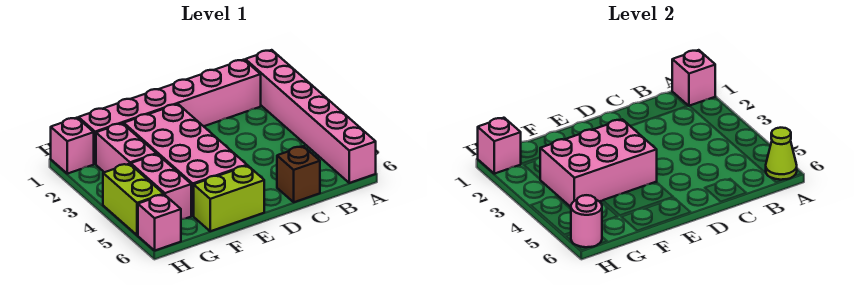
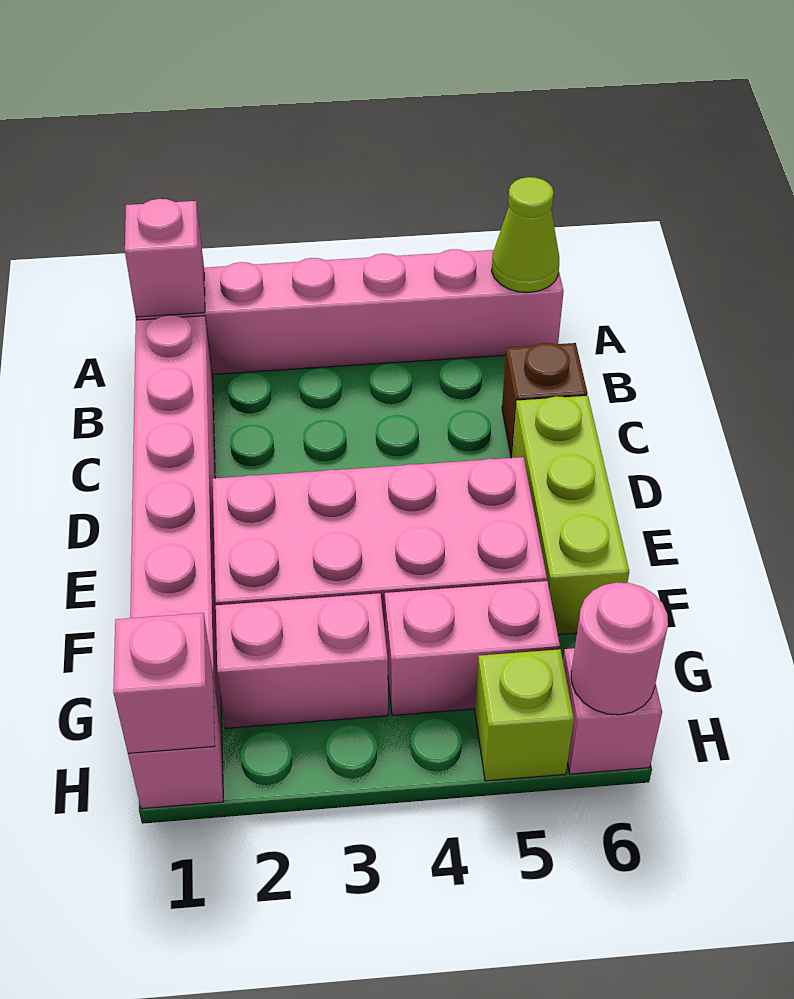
pink brick E3:G4 level 2 -> none
lime brick E6:F6 level 1 -> lime brick D6:F6 level 1
lime brick H4:H5 level 1 -> lime brick H5 level 1

